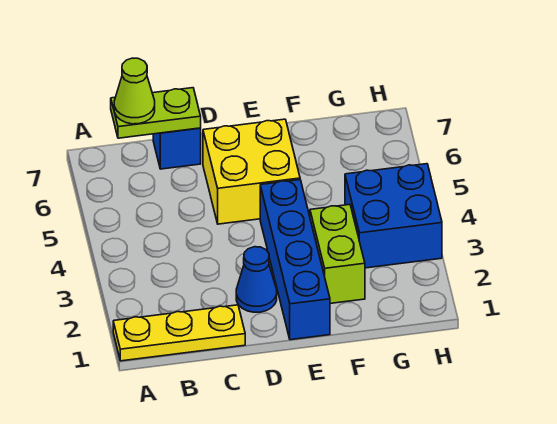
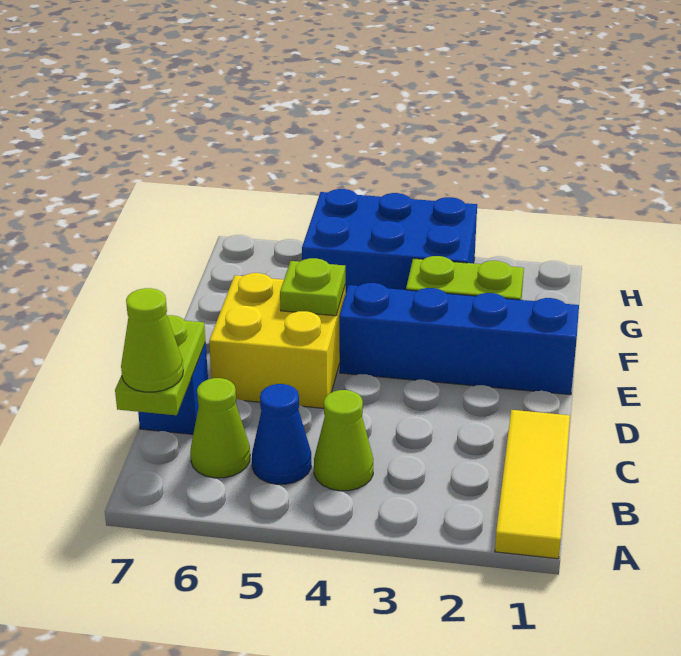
yellow plate A1:C1 level 1 -> yellow tile A1:C1 level 1
none -> lime cone B4 level 1
none -> lime cone B6 level 1
blue cone D2 level 1 -> blue cone B5 level 1
none -> lime plate E5 level 2
blue brick G3:H4 level 1 -> blue brick G3:H5 level 1

